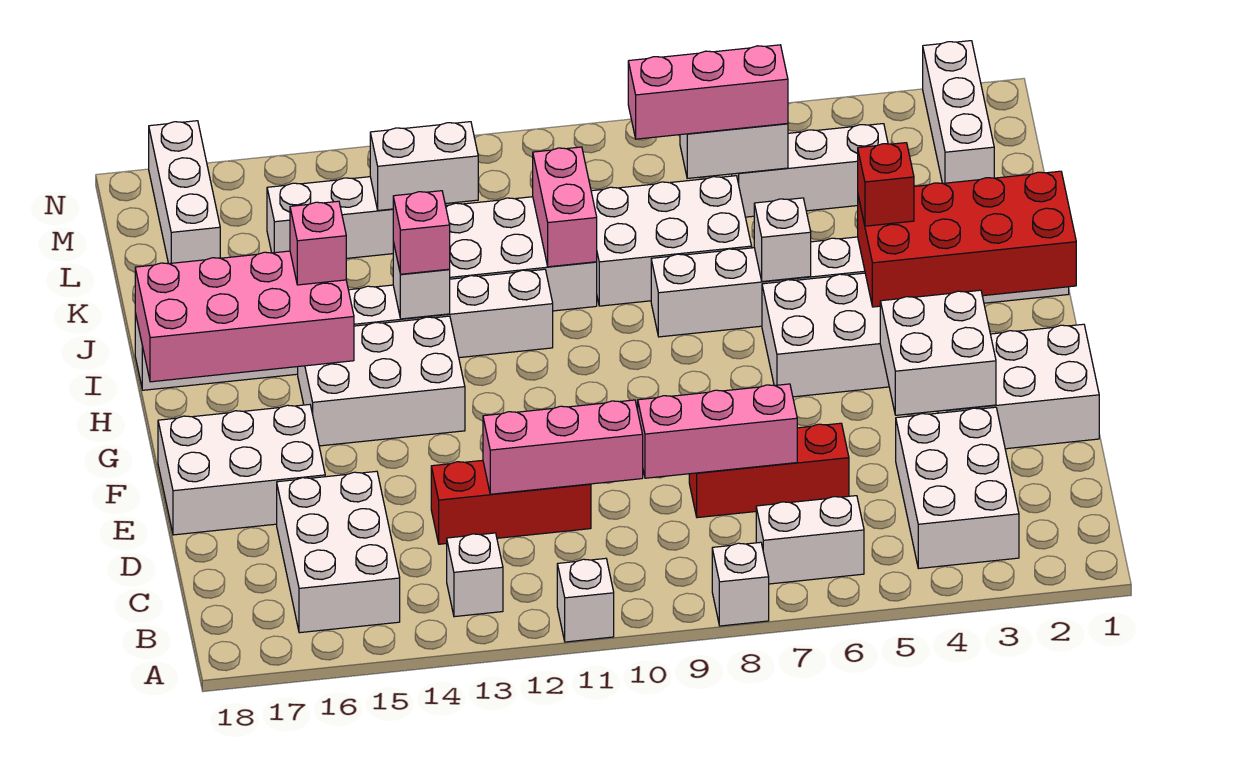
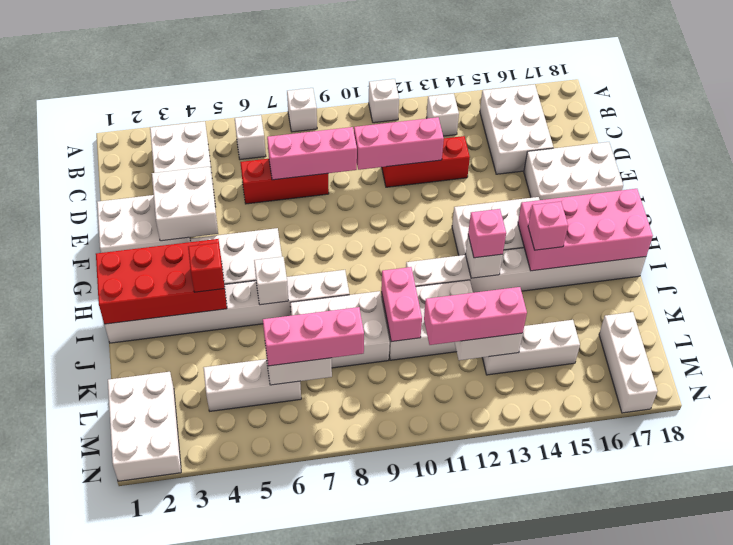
white brick B6:B7 level 1 -> white brick B6 level 1
white brick L2:N2 level 1 -> white brick L1:N2 level 1
none -> pink brick L11:L13 level 3

